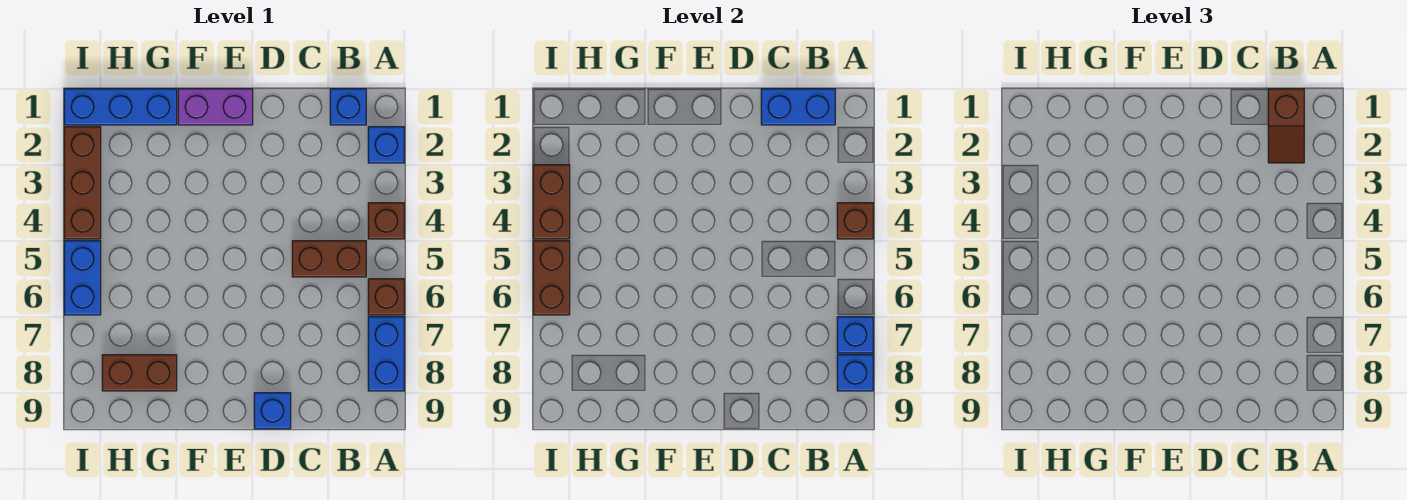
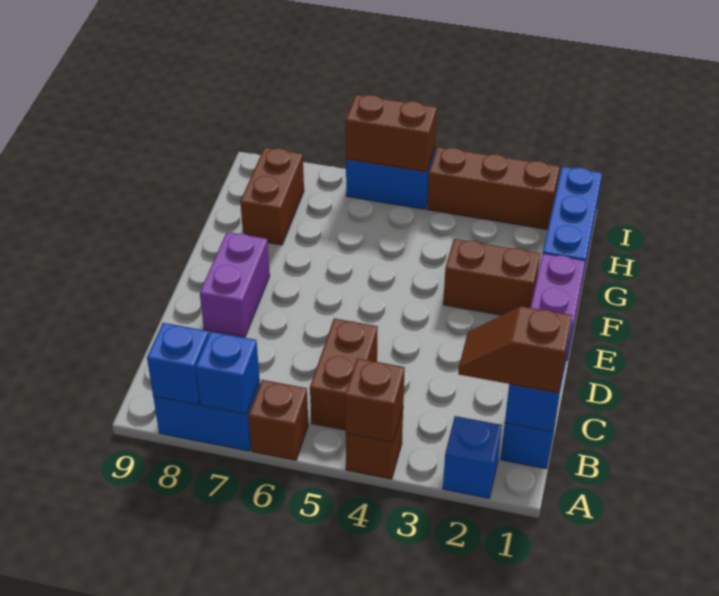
none -> purple brick D8:E8 level 1
blue brick D9 level 1 -> none
brown brick I3:I4 level 2 -> brown brick F2:F3 level 1

